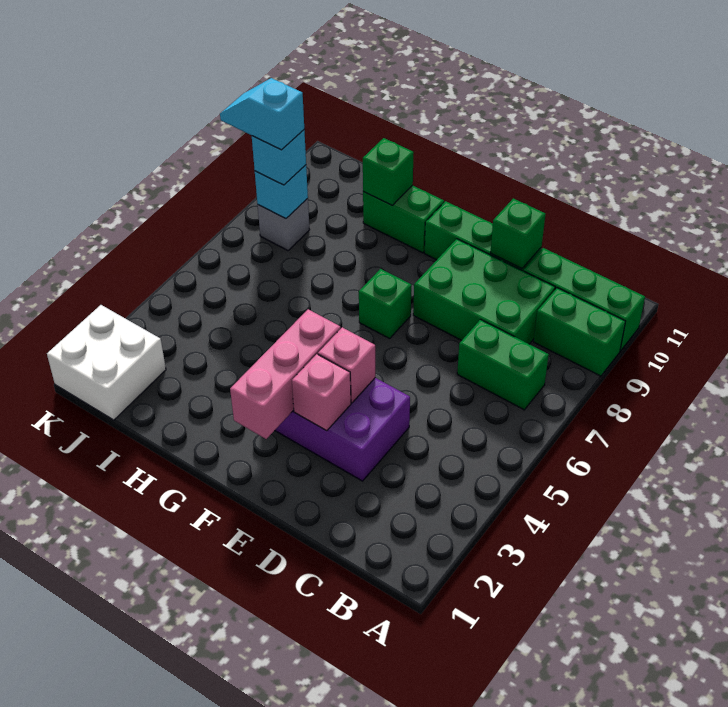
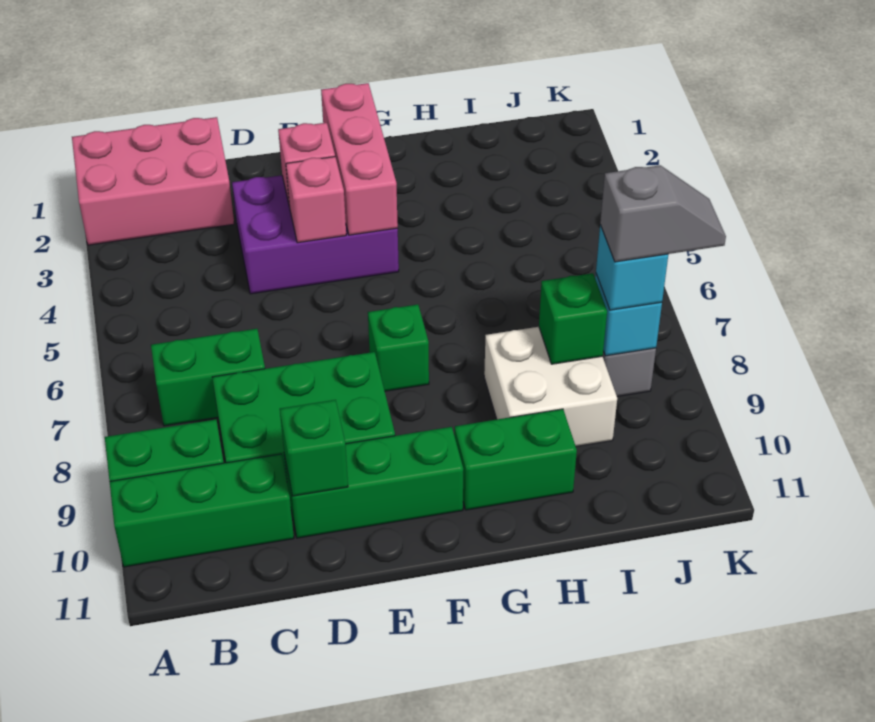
none -> pink brick A1:C2 level 1
green brick H10 level 2 -> green brick I8 level 2
white brick J1:K2 level 1 -> white brick H8:I9 level 1
cyan slope J8:K8 level 4 top J -> grey slope J8:K8 level 4 top J

